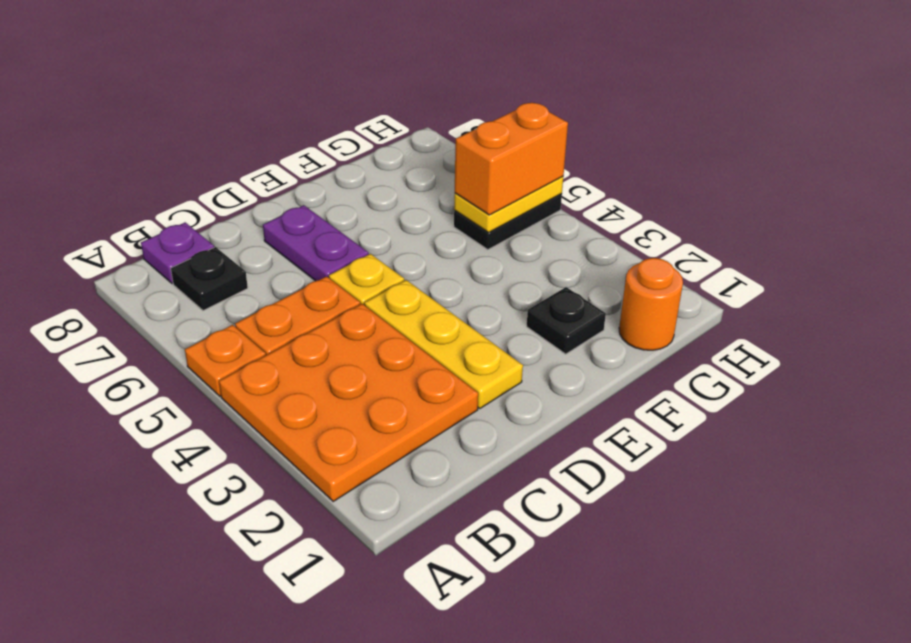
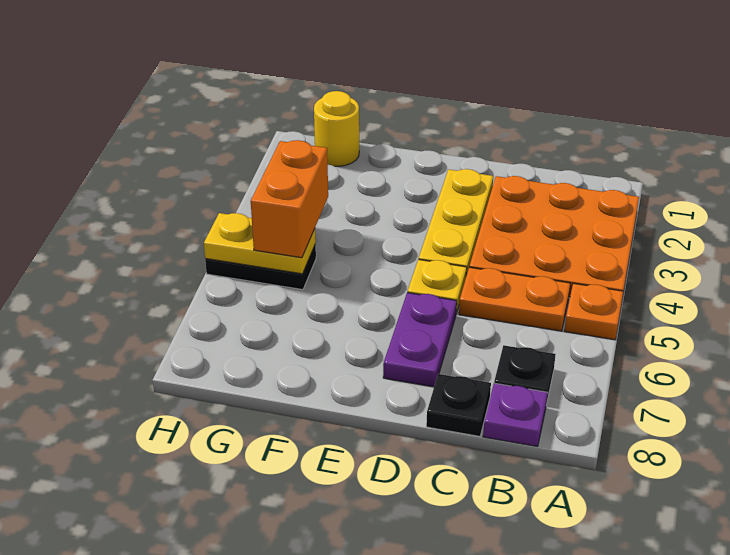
black plate F2 level 1 -> black plate C8 level 1
orange round brick G1 level 1 -> yellow round brick G1 level 1
orange brick G5:H5 level 3 -> orange brick G4:G5 level 3

